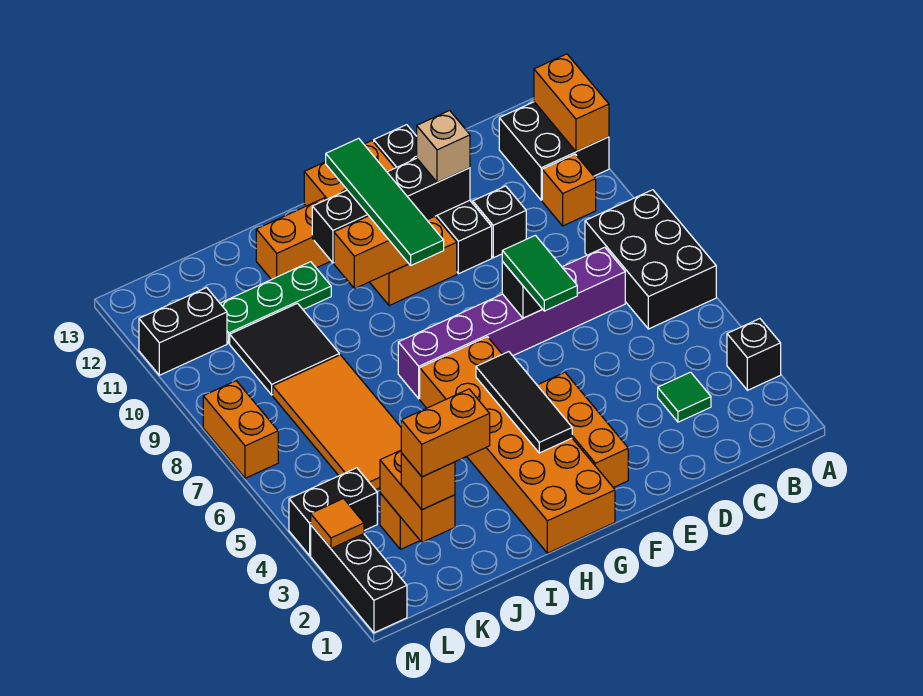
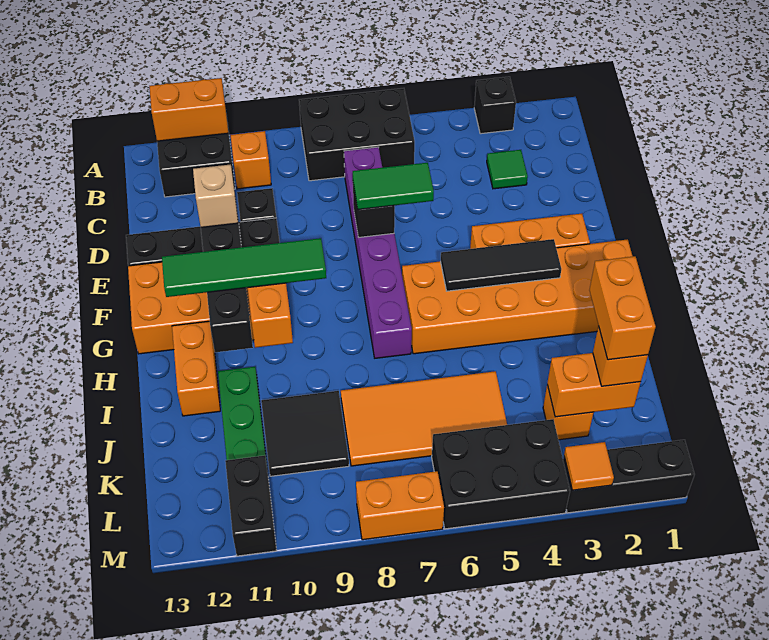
black brick L4:M4 level 1 -> black brick L4:M6 level 1

